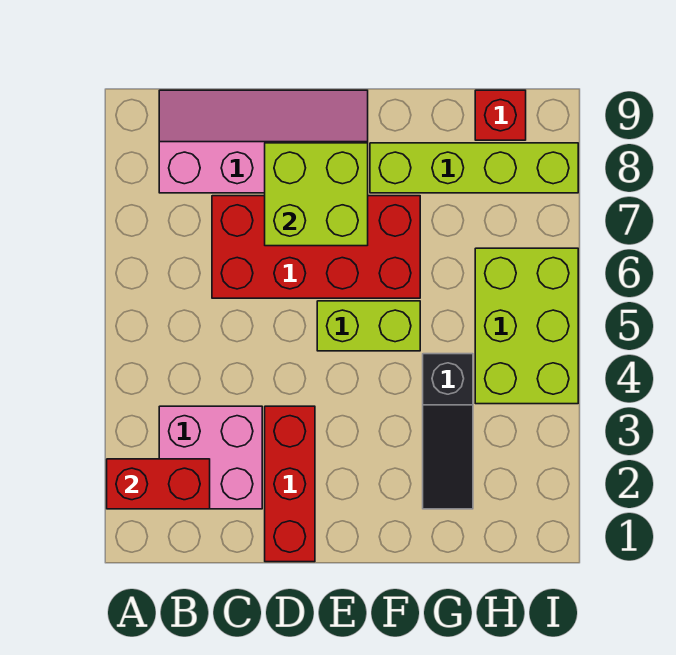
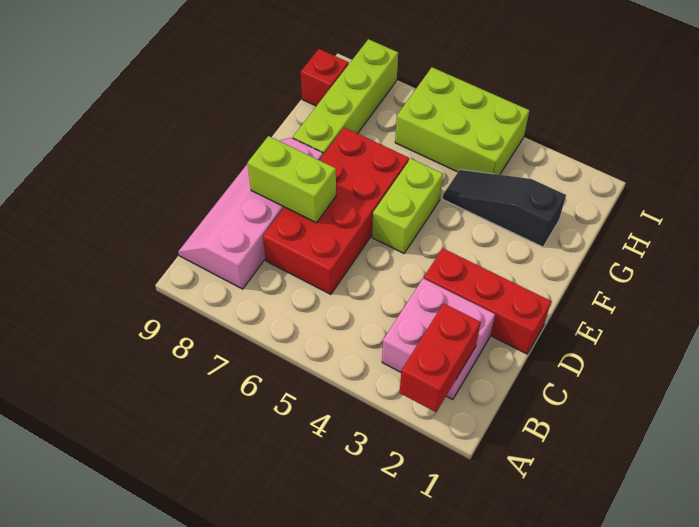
lime brick D7:E8 level 2 -> lime brick D7:D8 level 2
black slope G2:G4 level 1 top 4 -> black slope G2:G4 level 1 top 2

